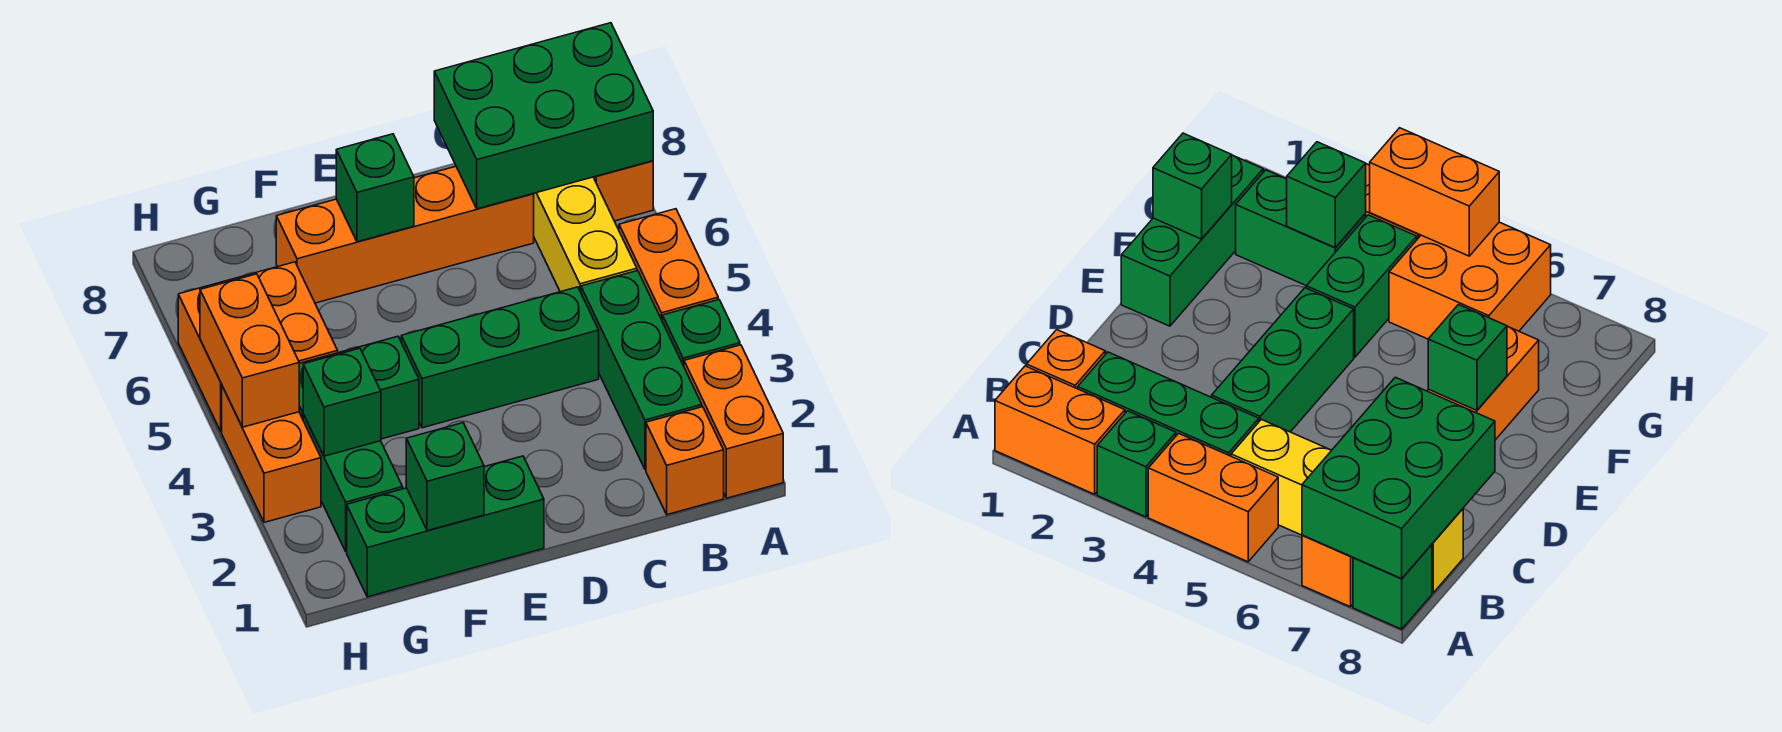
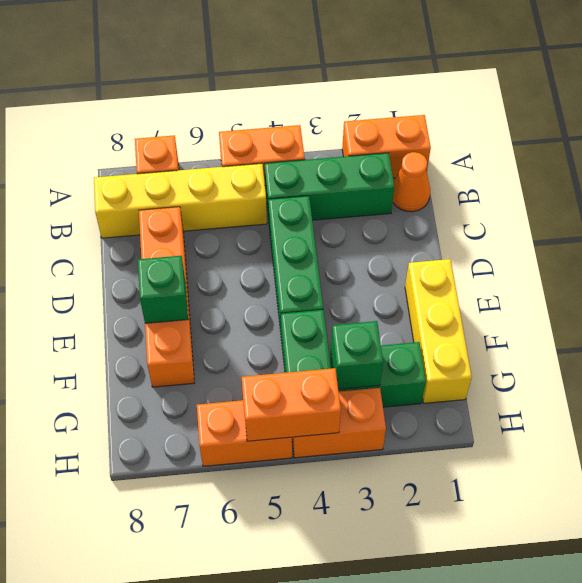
green brick A3 level 1 -> none
green brick A7:C8 level 2 -> none
green brick A8 level 1 -> none
orange brick B1 level 1 -> orange cone B1 level 1
green brick E1:G1 level 1 -> yellow brick E1:G1 level 1
green brick F1 level 2 -> none
orange brick G5:H6 level 1 -> orange brick H5:H6 level 1

